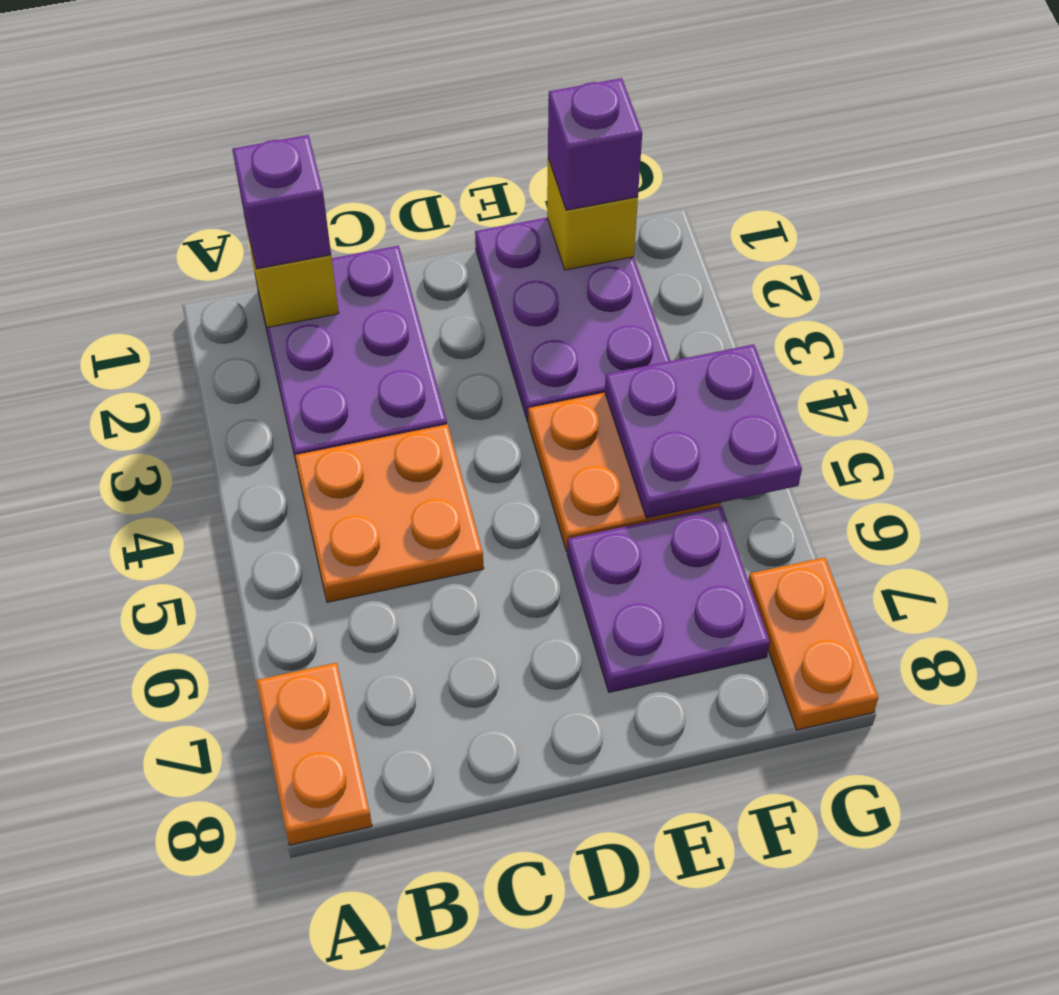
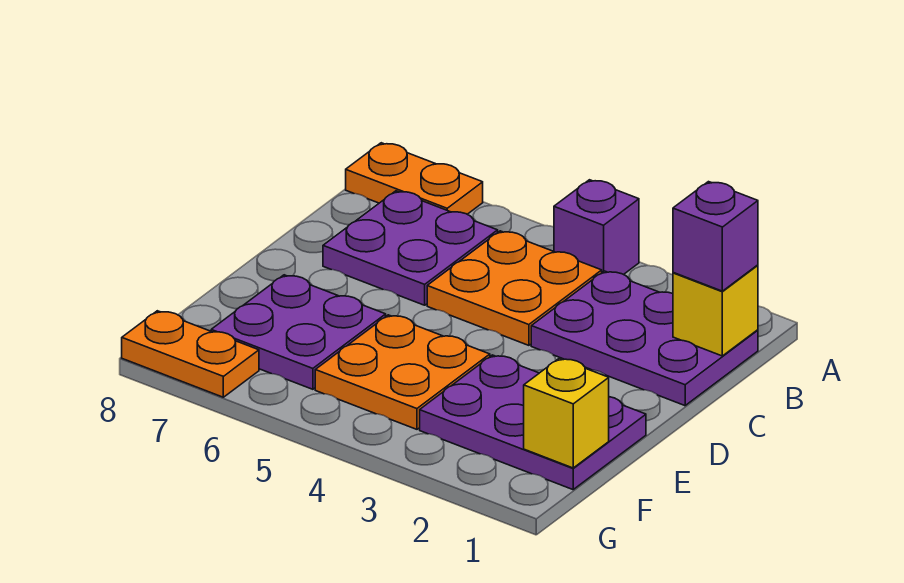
purple brick F1 level 3 -> purple brick A4 level 1
purple plate F4:G5 level 2 -> purple plate B6:C7 level 1

